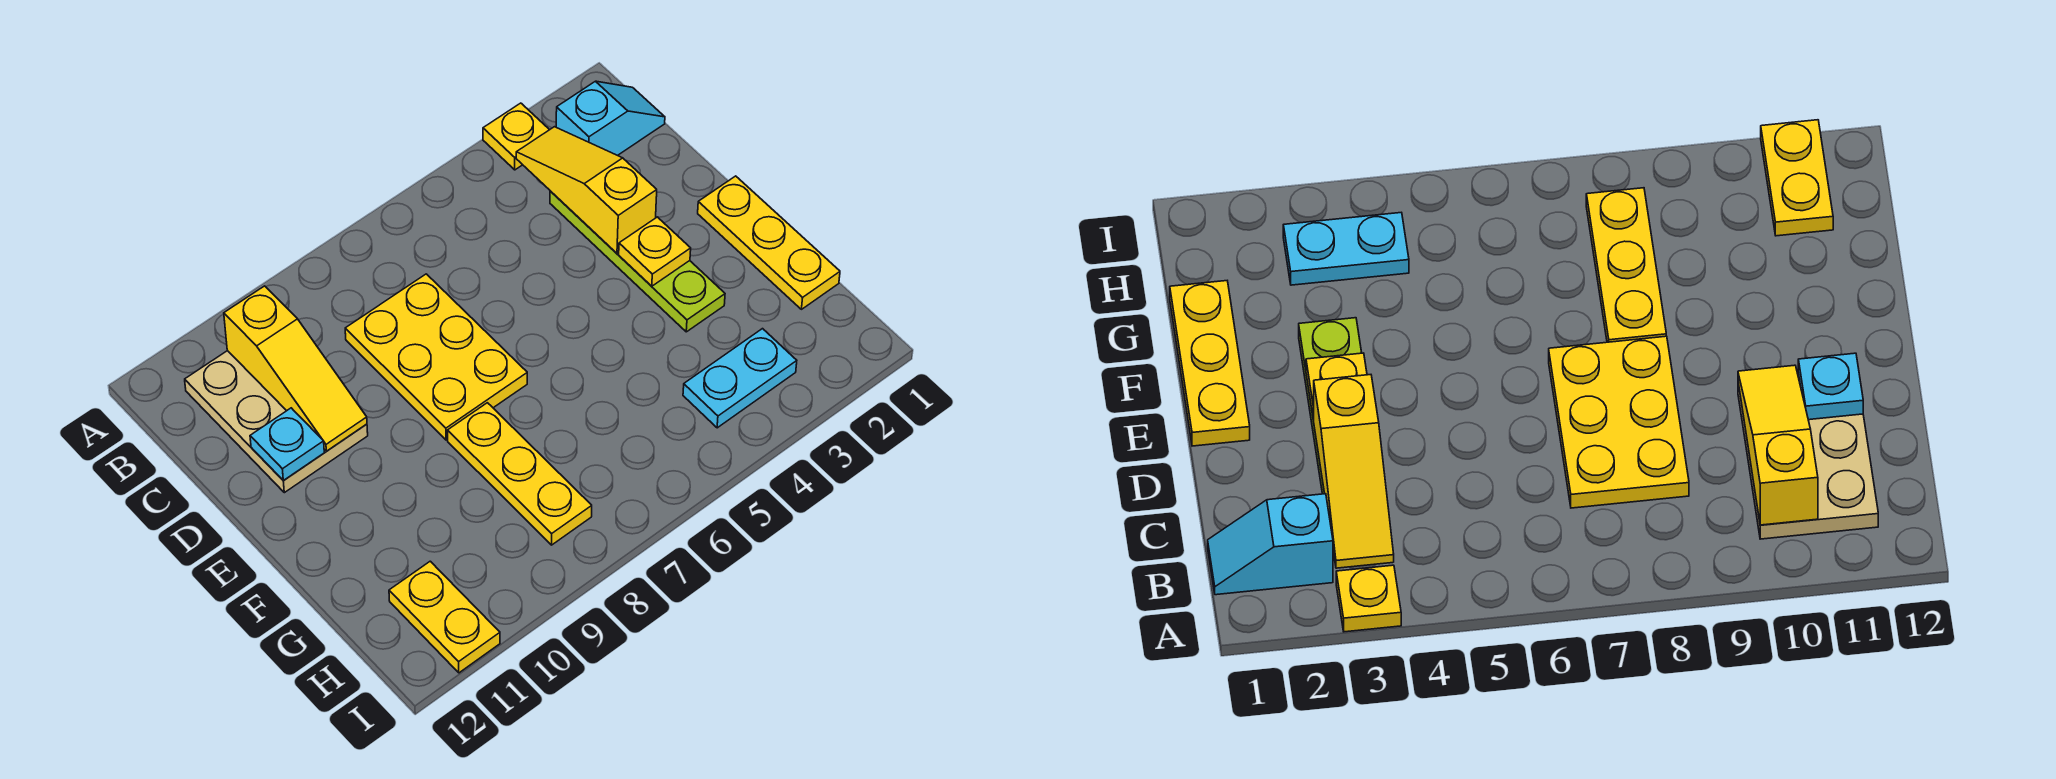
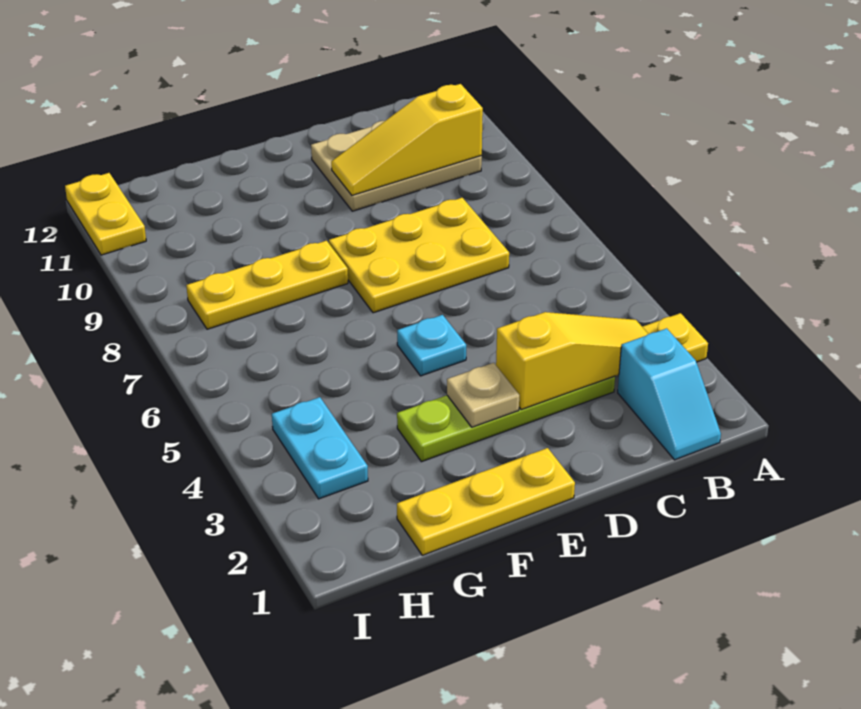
cyan plate D11 level 2 -> cyan plate E5 level 1
yellow plate E3 level 2 -> tan plate E3 level 2
yellow plate H11:I11 level 1 -> yellow plate I11:I12 level 1

